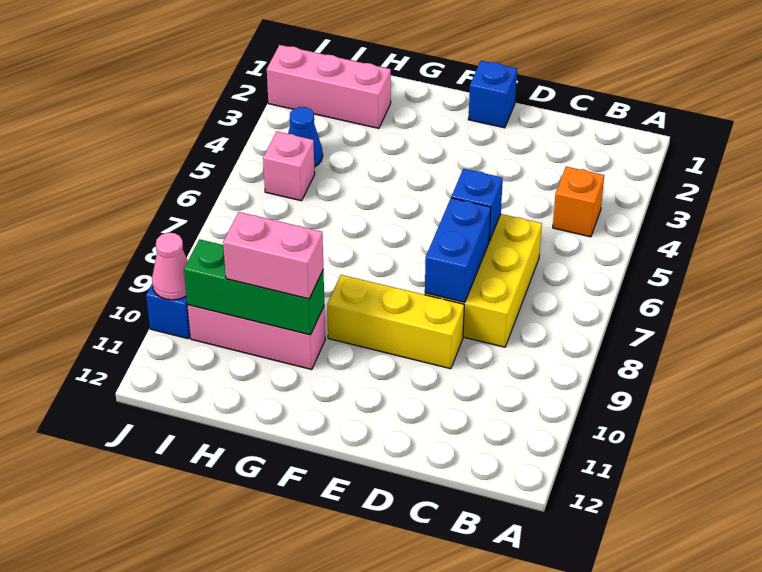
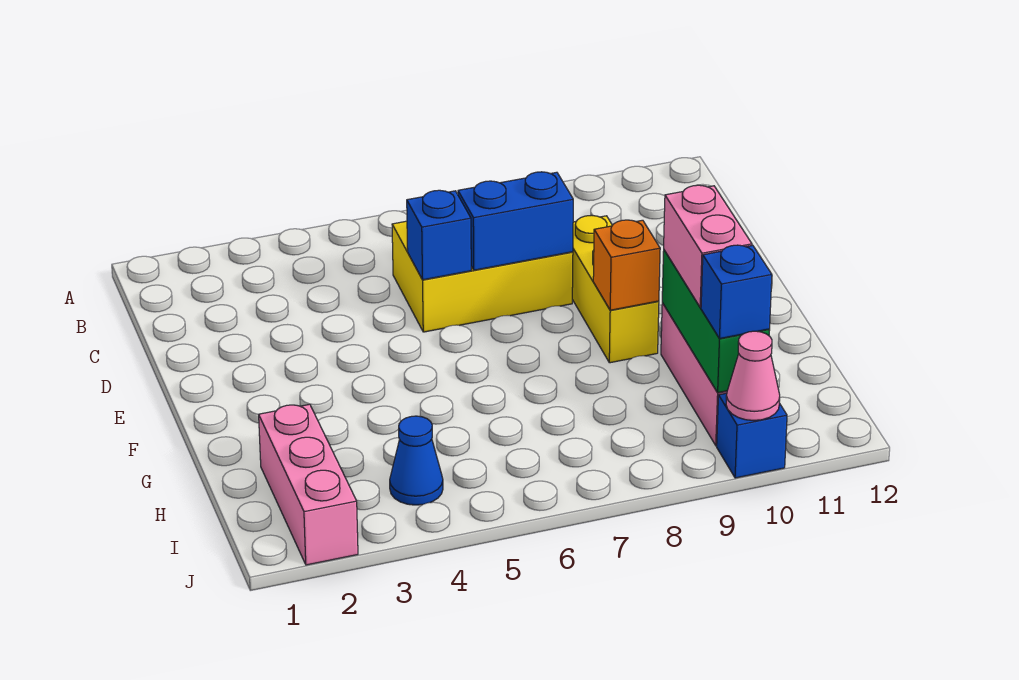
orange brick B4 level 1 -> orange brick F9 level 2
blue brick E1 level 1 -> blue brick I10 level 3
pink brick I5 level 1 -> none

